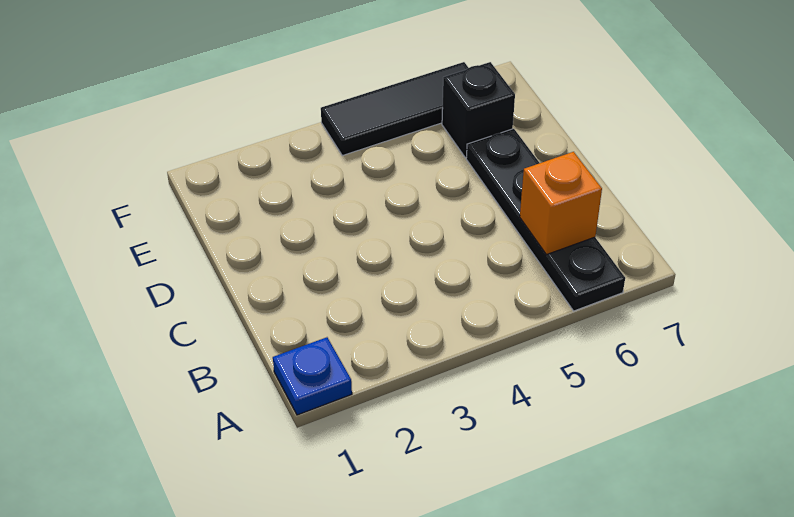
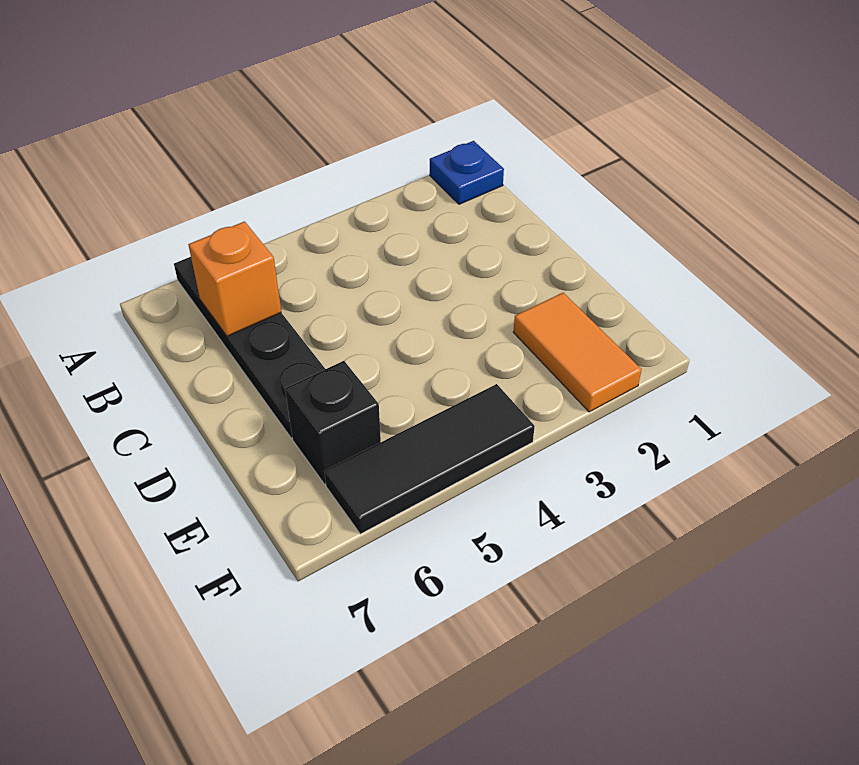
none -> orange tile E2:F2 level 1

